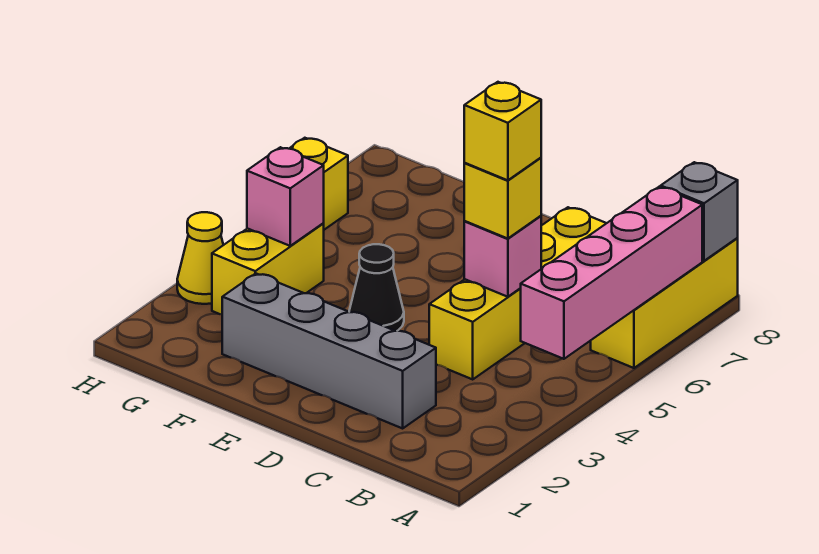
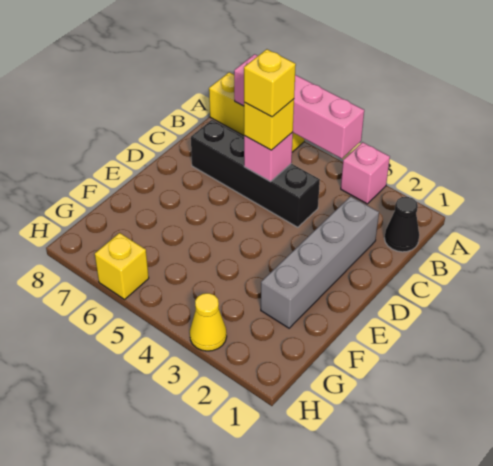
grey brick A8 level 2 -> none
yellow brick C4:C7 level 1 -> black brick C4:C7 level 1
black cone E4 level 1 -> black cone B1 level 1
yellow brick G3:G4 level 1 -> none
pink brick G4 level 2 -> pink brick A3 level 1

